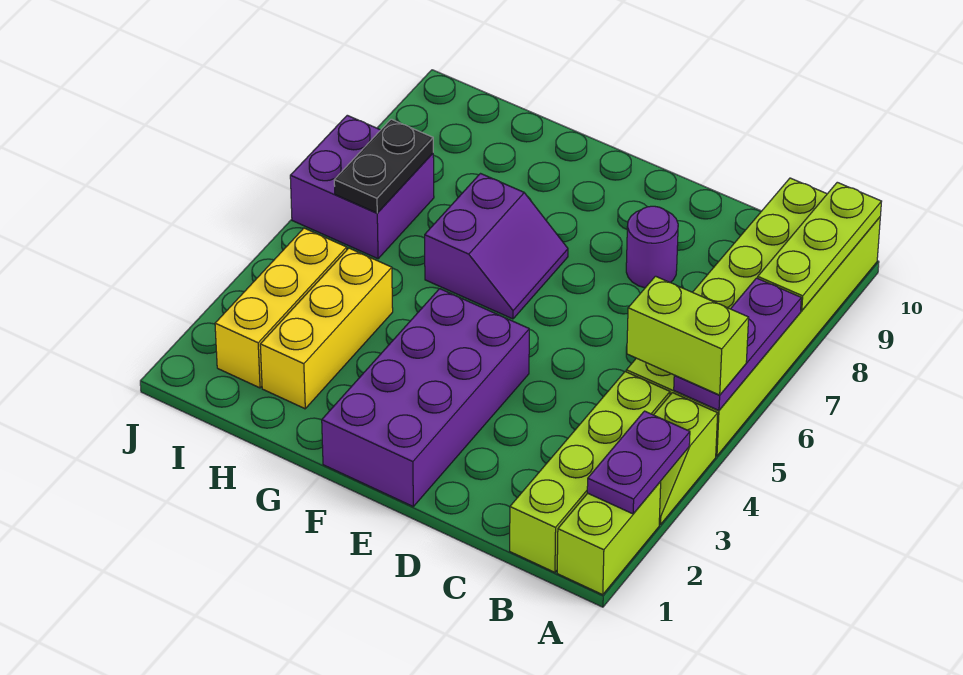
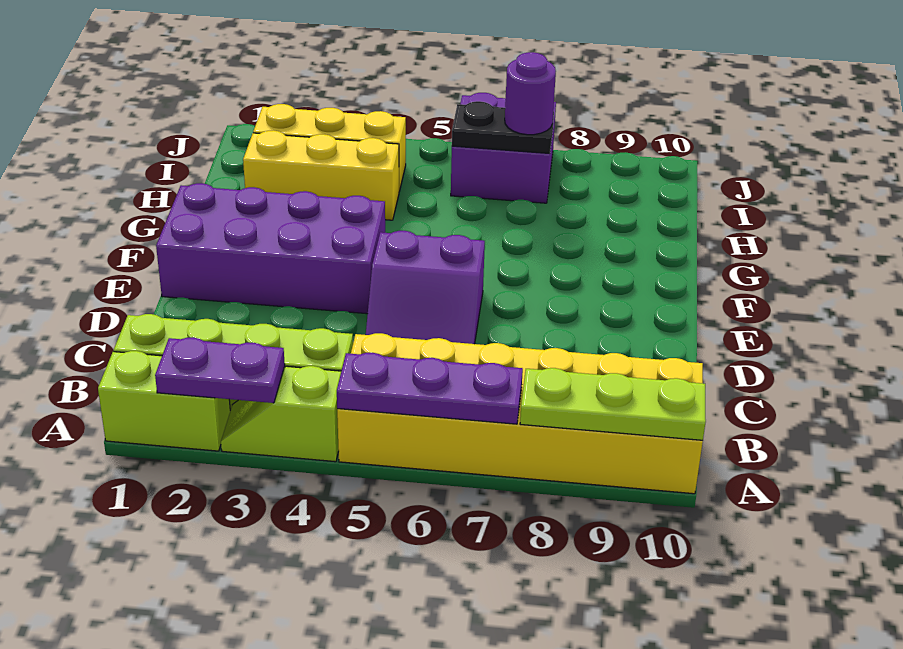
lime brick A5:B10 level 1 -> yellow brick A5:B10 level 1
lime brick A5:B5 level 3 -> none
purple round brick D8 level 1 -> purple round brick I7 level 3
purple slope F6:G7 level 1 top G -> purple slope D5:E6 level 1 top E

